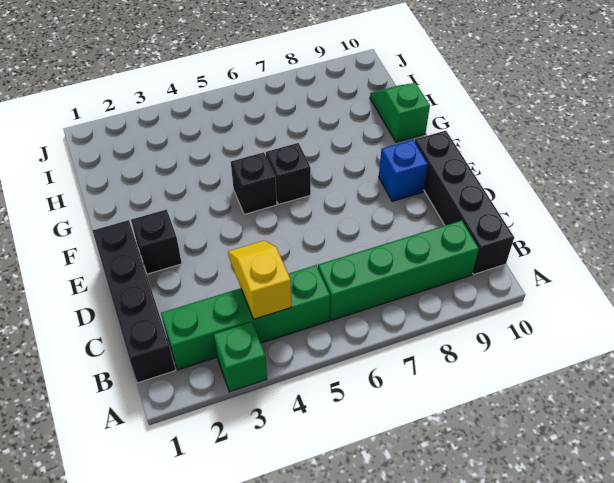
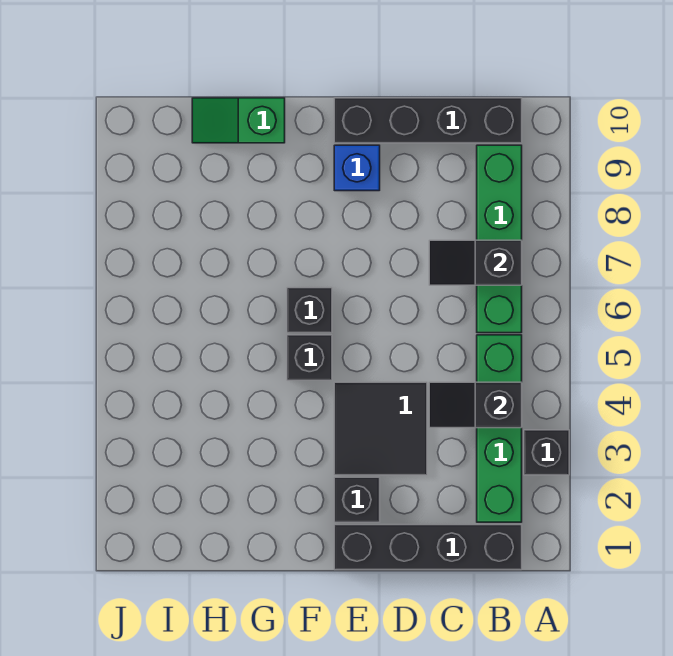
green brick A3 level 1 -> black brick A3 level 1
yellow slope B4:C4 level 2 top B -> black slope B4:C4 level 2 top B
none -> black slope B7:C7 level 2 top B
none -> black tile D3:E4 level 1

